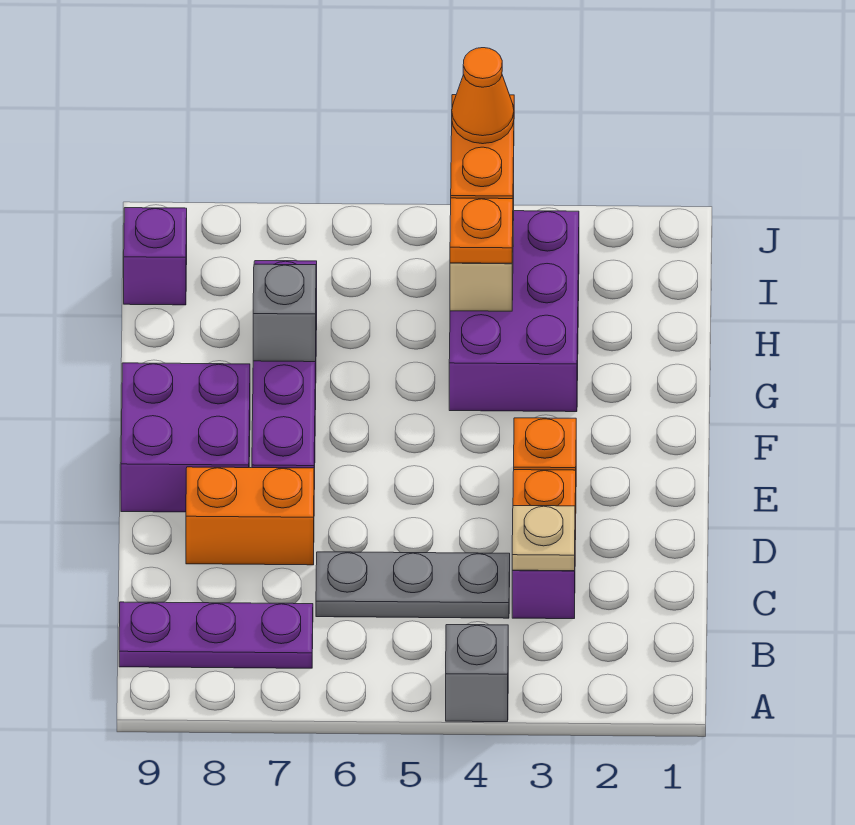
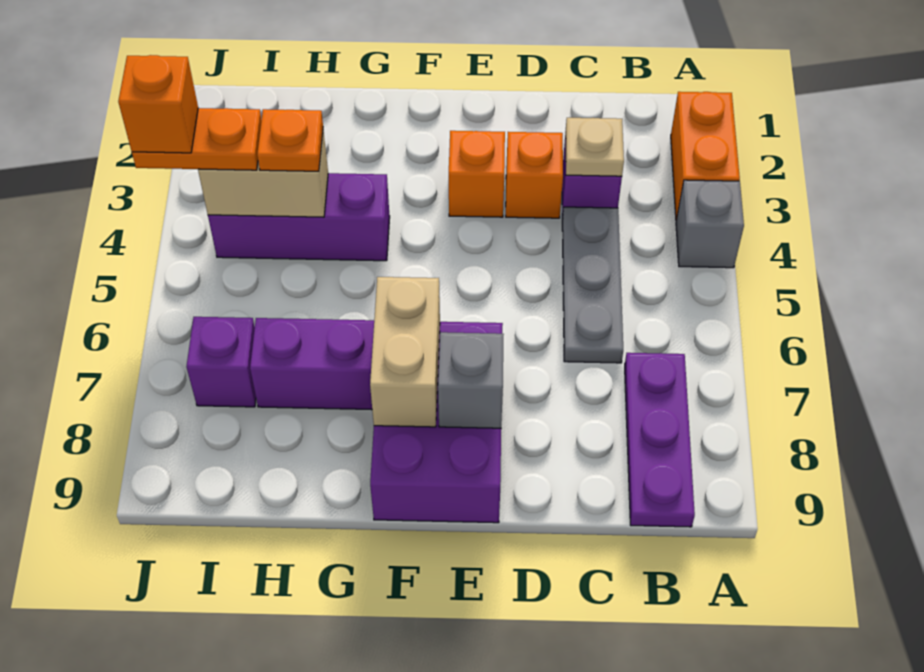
orange brick D7:D8 level 1 -> orange brick A2:A3 level 1
none -> tan brick F7:F8 level 2
purple brick G3:I4 level 1 -> purple brick G4:I4 level 1
grey brick G7 level 2 -> grey brick E8 level 2
purple brick I9 level 1 -> purple brick I7 level 1
orange cone J4 level 4 -> orange brick J4 level 4

